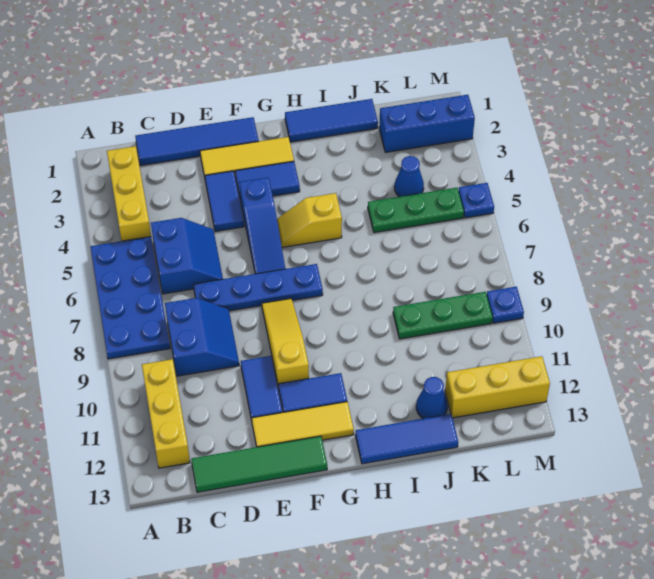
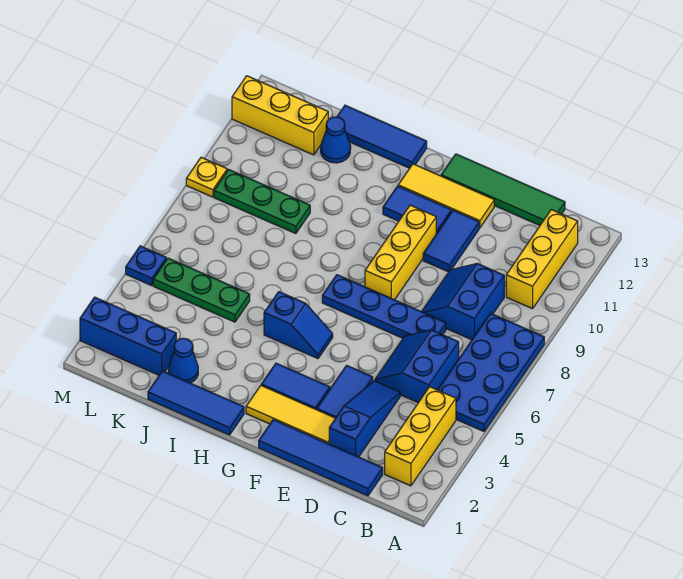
blue slope F4:F6 level 1 top 4 -> blue slope D2:D4 level 1 top 2
yellow slope F8:F10 level 1 top 10 -> yellow brick F8:F10 level 1
yellow slope G5:H5 level 1 top H -> blue slope G5:H5 level 1 top H
blue cone K4 level 1 -> blue cone J2 level 1
blue plate M9 level 1 -> yellow plate M9 level 1

